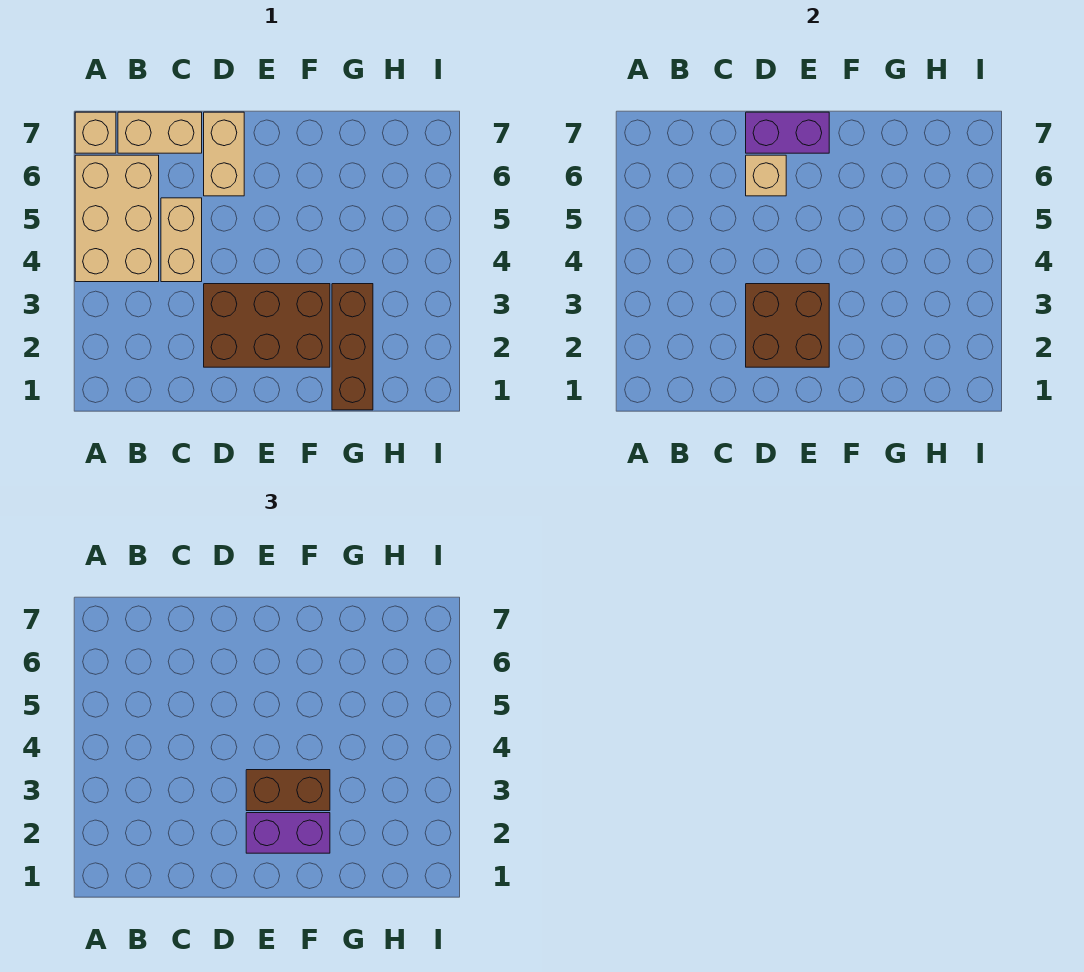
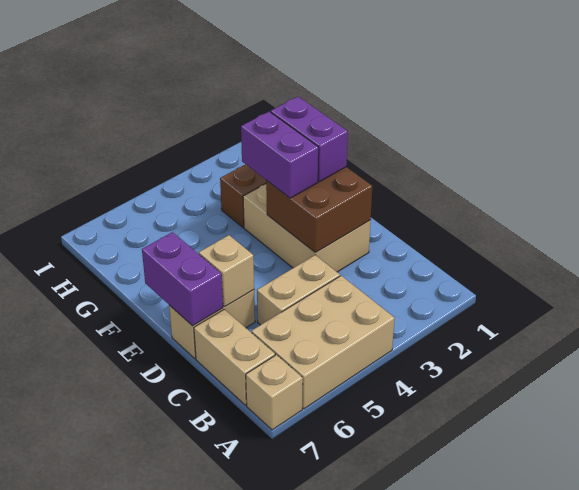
brown brick D2:F3 level 1 -> tan brick D2:F3 level 1
brown brick E3:F3 level 3 -> purple brick E3:F3 level 3

